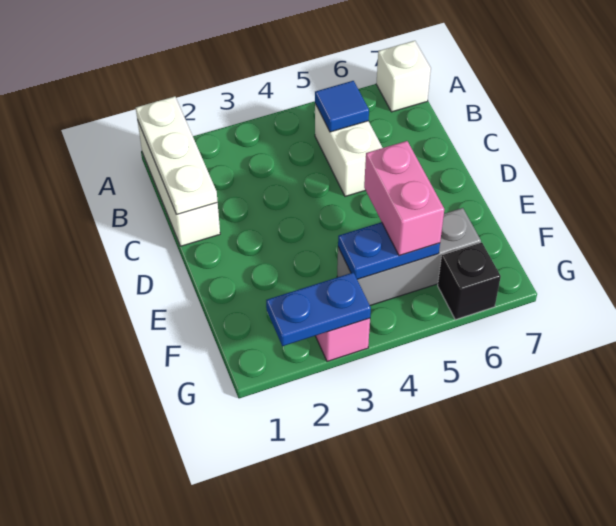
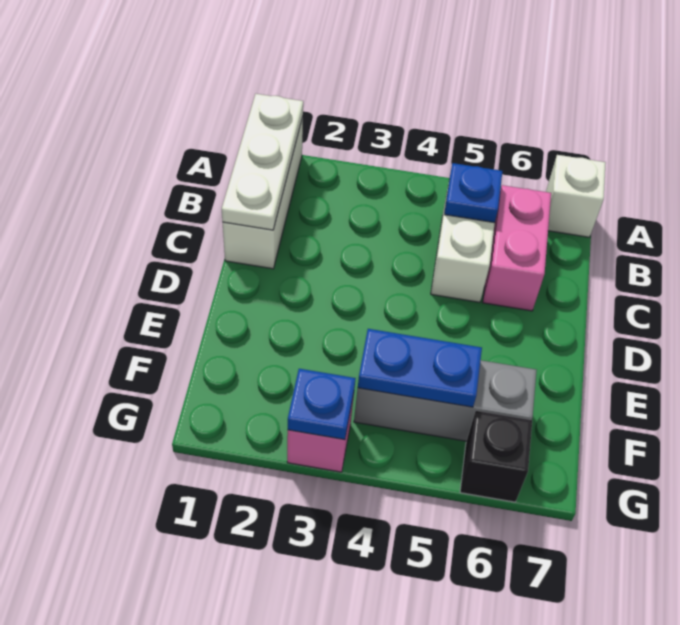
blue tile B5 level 2 -> blue plate B5 level 2
pink brick E5:F5 level 3 -> pink brick B6:C6 level 1
blue plate G2:G3 level 2 -> blue plate G3 level 2

